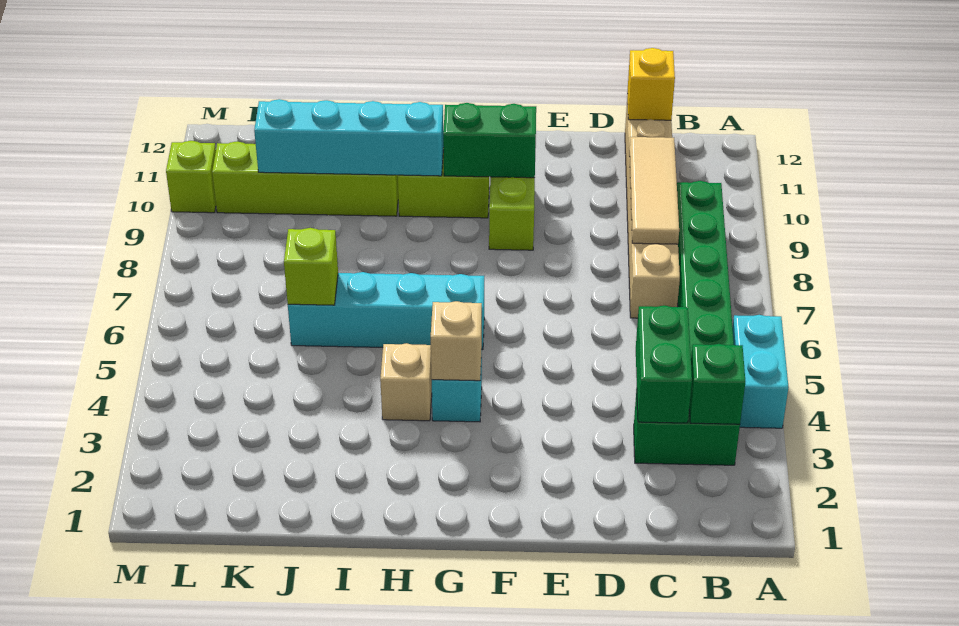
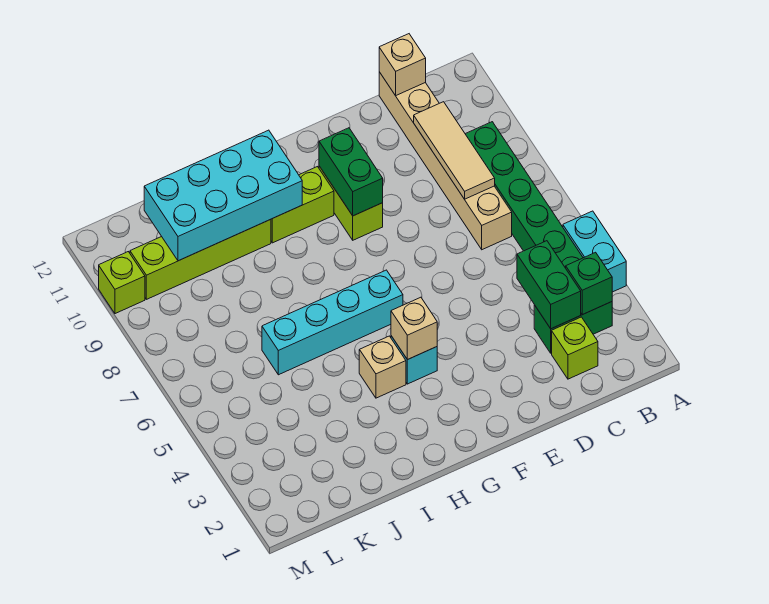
yellow brick C12 level 2 -> tan brick C12 level 2
green brick F10:G10 level 2 -> green brick F9:F10 level 2
cyan brick H10:K10 level 2 -> cyan brick H10:K11 level 2
lime brick J6 level 2 -> lime brick C2 level 1

